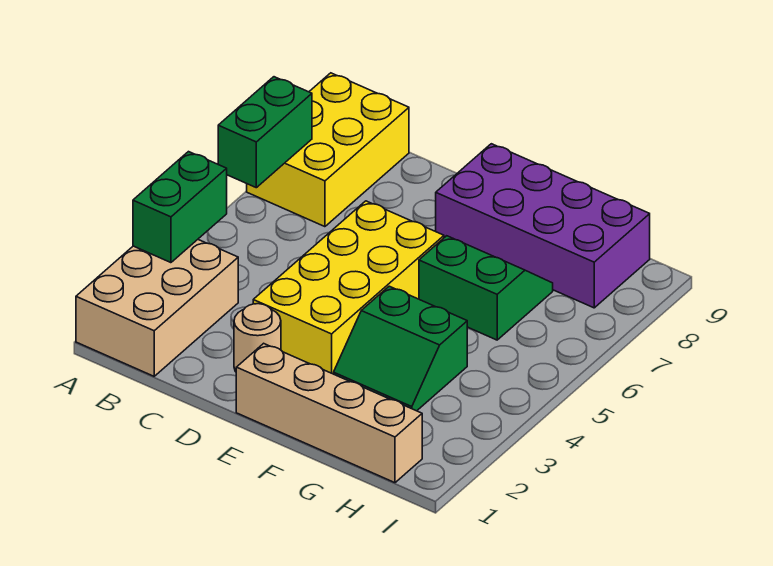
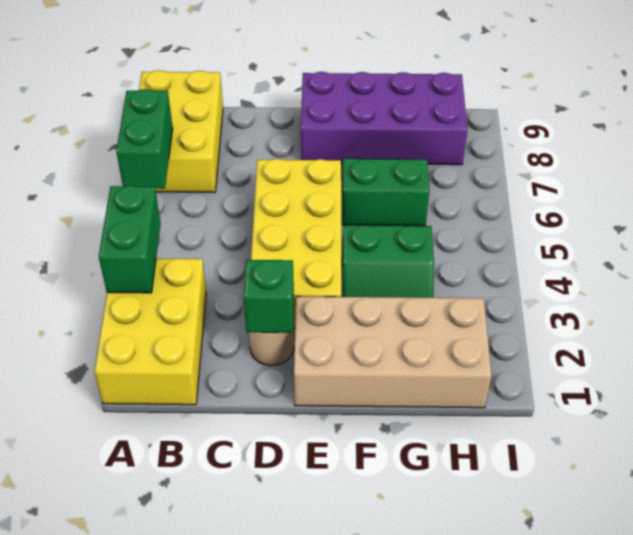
tan brick A1:B3 level 1 -> yellow brick A1:B3 level 1
none -> green brick D2 level 2
tan brick E1:H1 level 1 -> tan brick E1:H2 level 1

